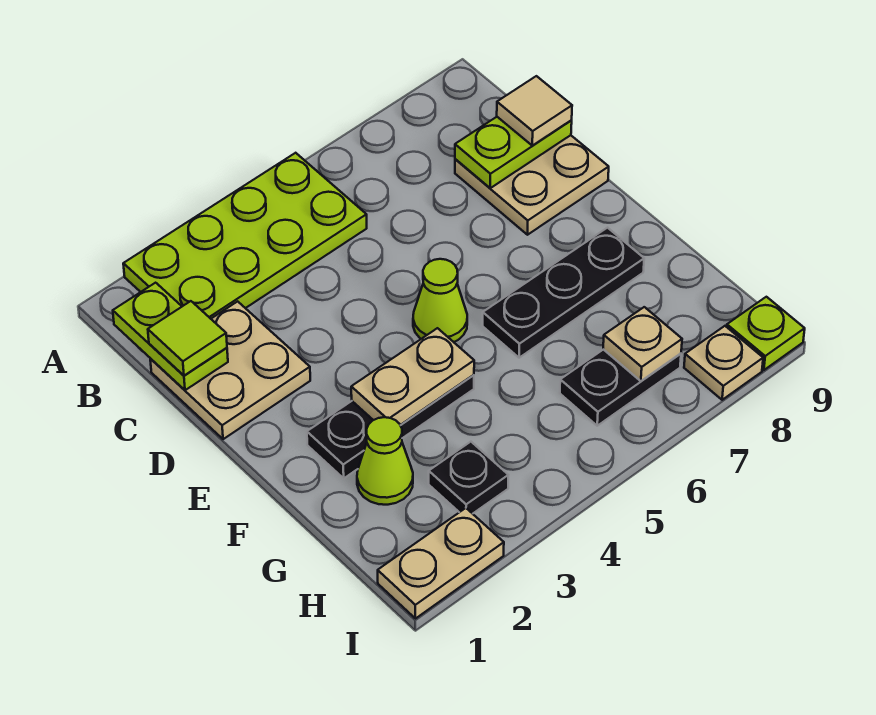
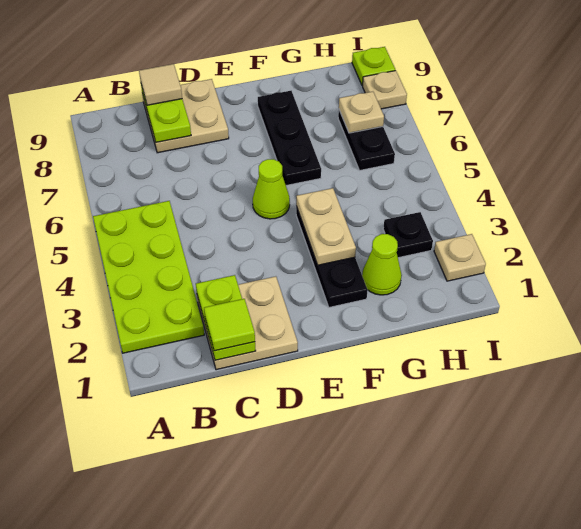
lime plate B1:C1 level 2 -> lime plate C1:C2 level 2
tan plate I1:I2 level 1 -> tan plate I2 level 1

